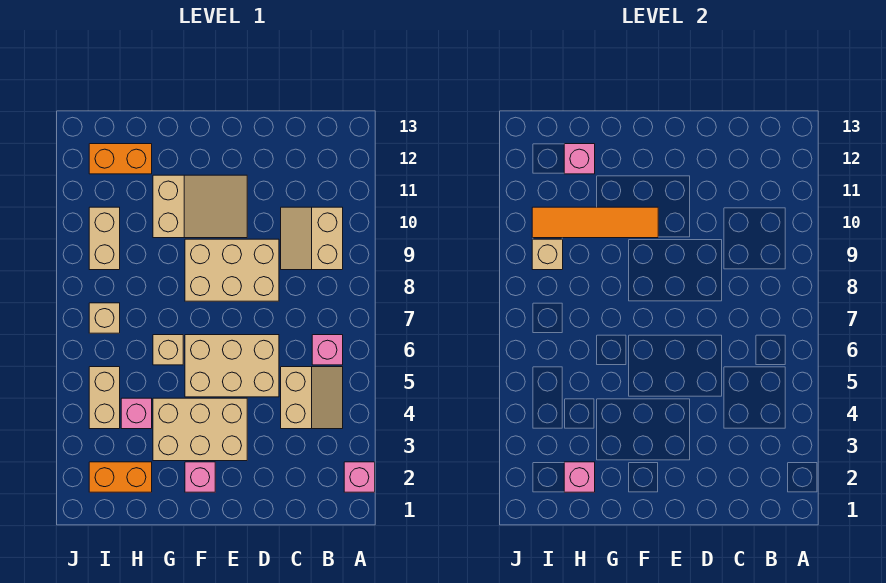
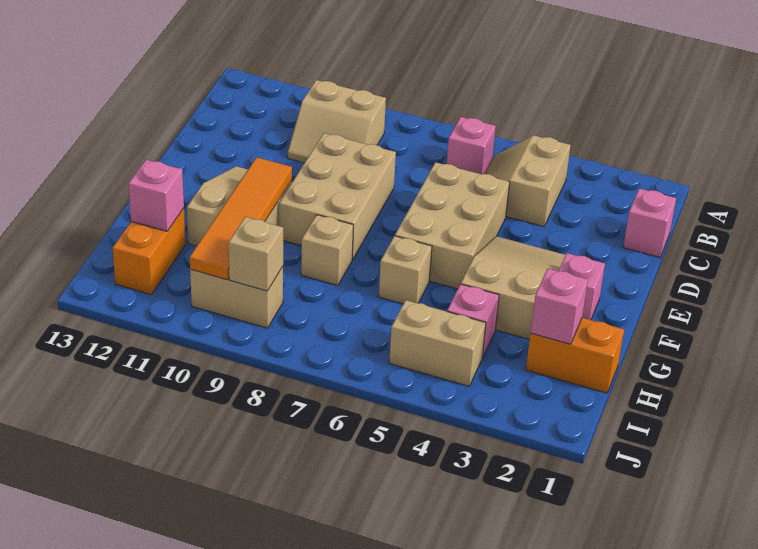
pink brick A2 level 1 -> pink brick C1 level 1
tan slope B4:C5 level 1 top C -> tan slope B4:C5 level 1 top 4
tan brick E3:G4 level 1 -> tan slope E3:G4 level 1 top G
orange brick H2:I2 level 1 -> orange brick H1:H2 level 1
tan brick I7 level 1 -> tan brick G8 level 1

